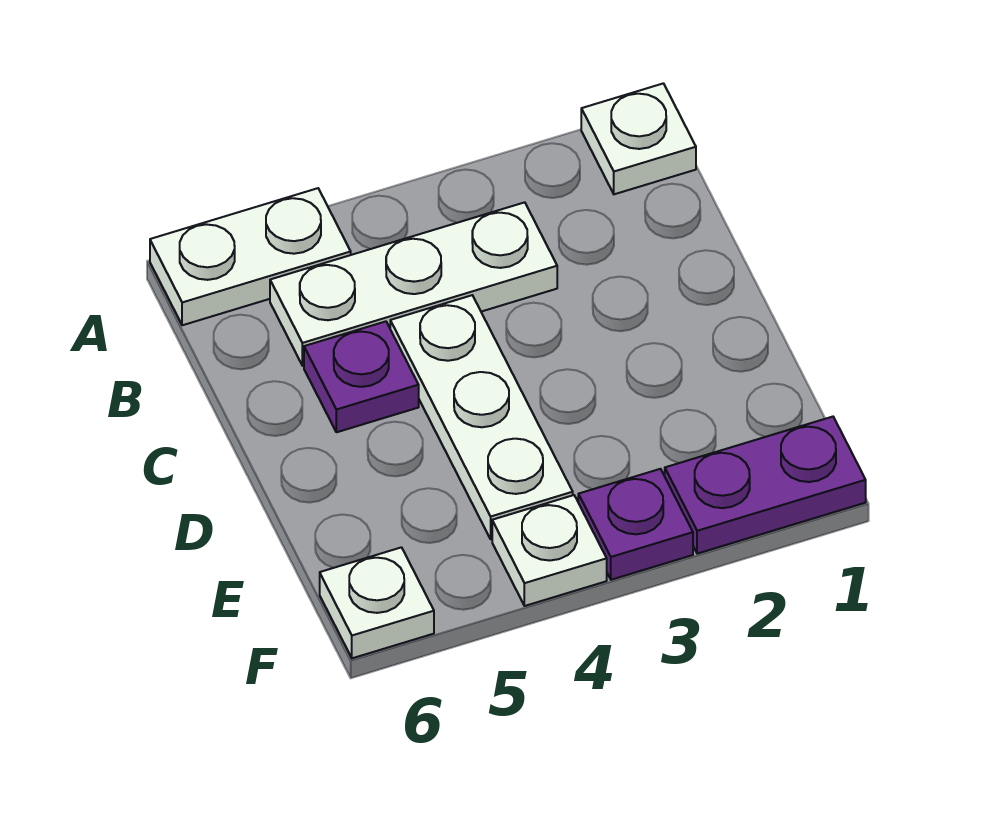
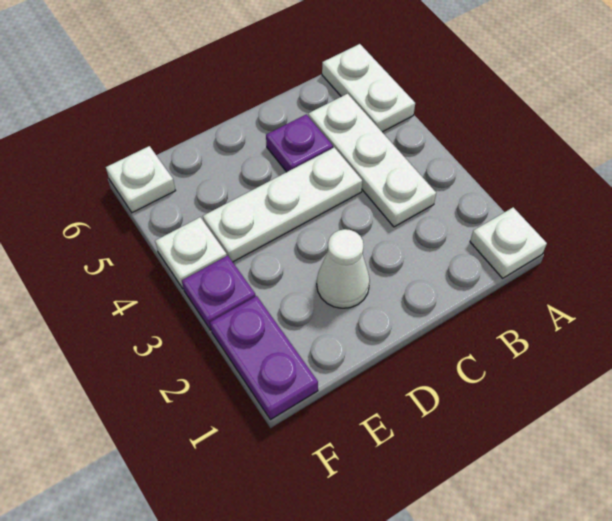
none -> white cone D2 level 1

